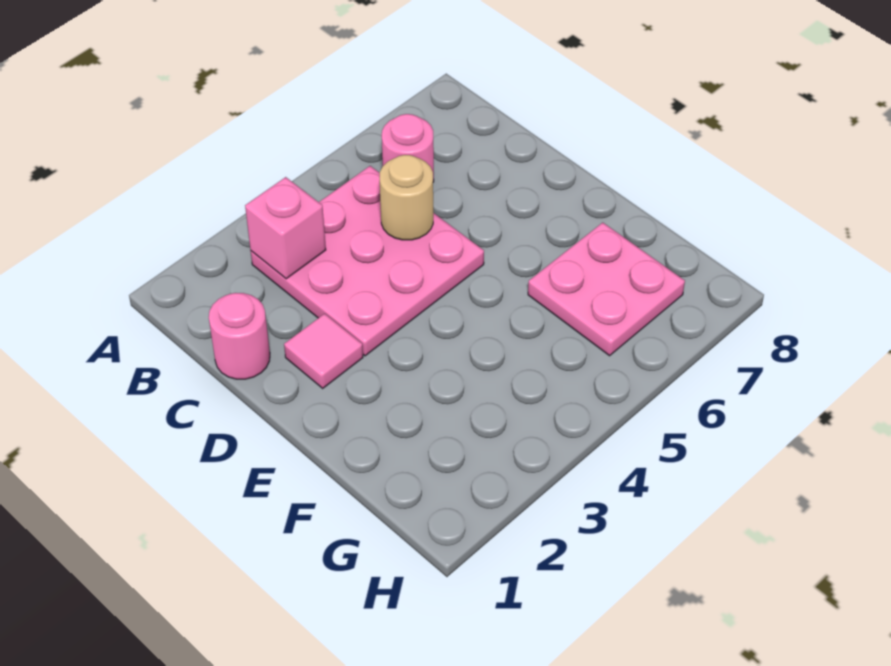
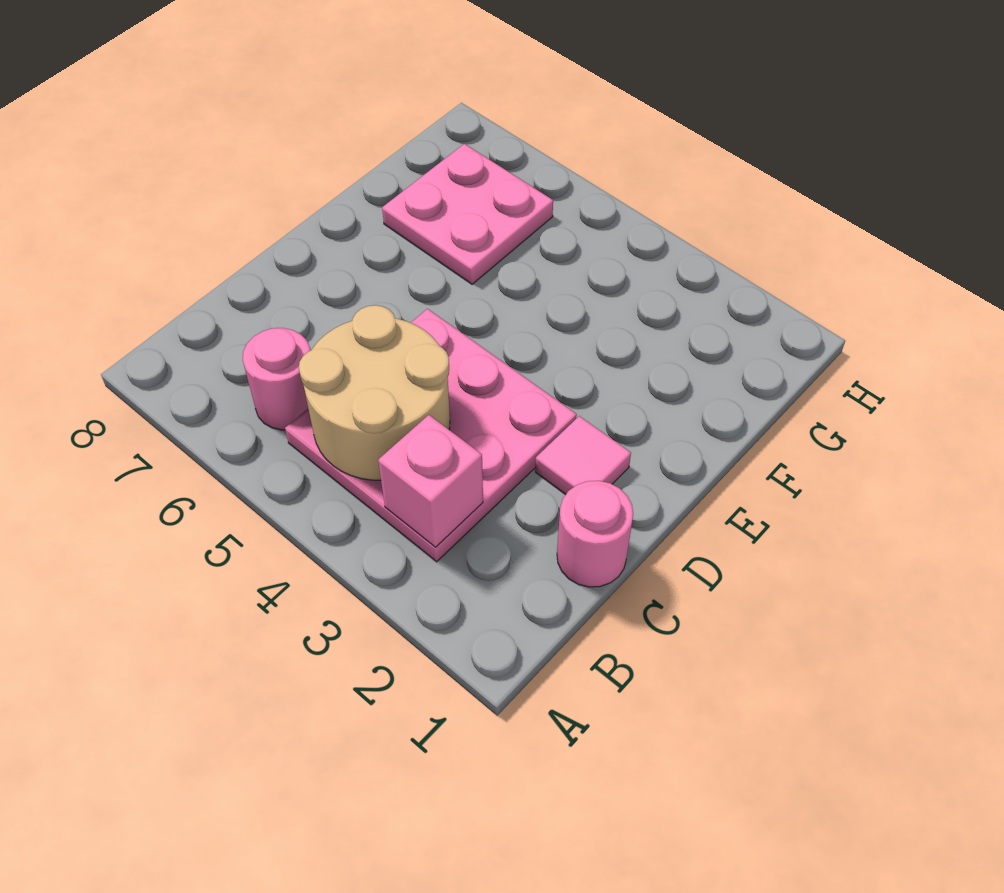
tan round brick C5 level 2 -> tan round brick B4:C5 level 2

